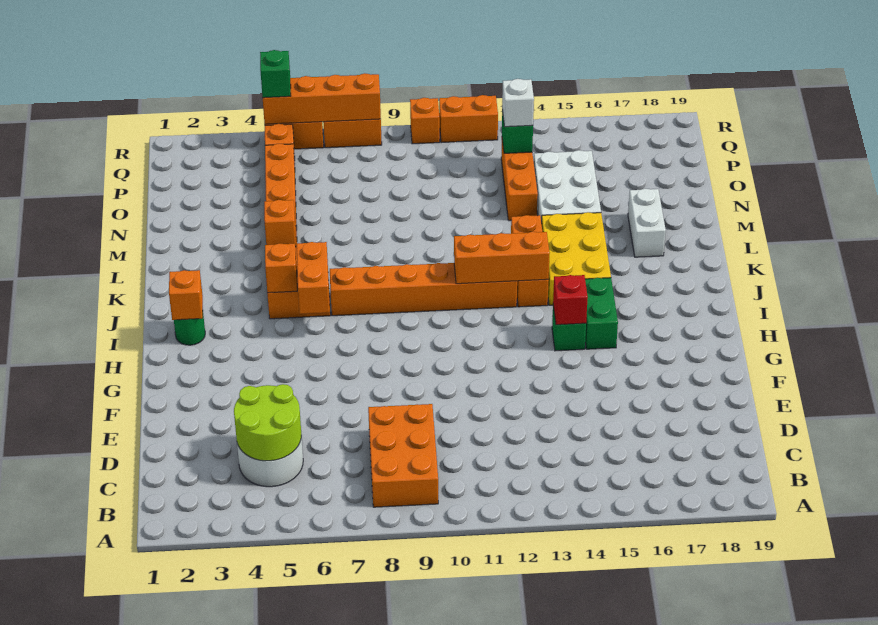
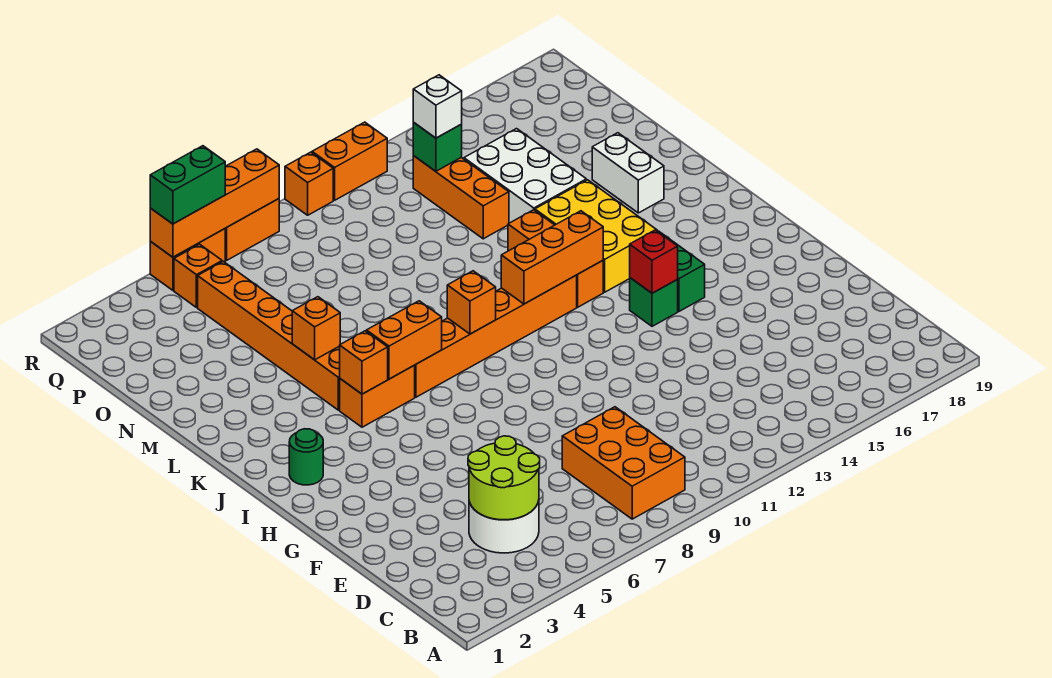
orange brick I2 level 2 -> orange brick J9 level 2
orange brick I6:J6 level 2 -> orange brick J6:J7 level 2
green brick R5 level 3 -> green brick R5:R6 level 3

